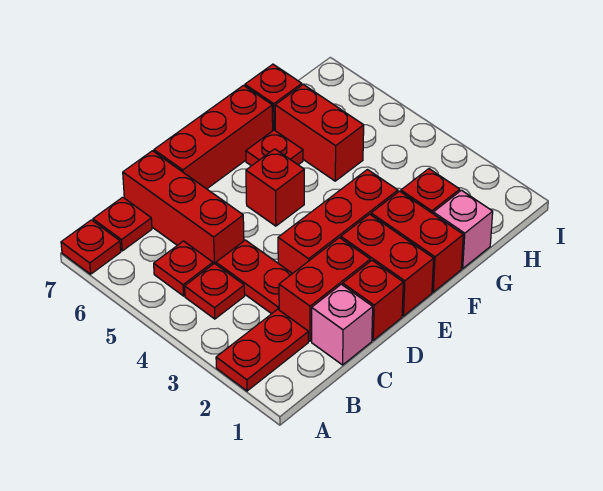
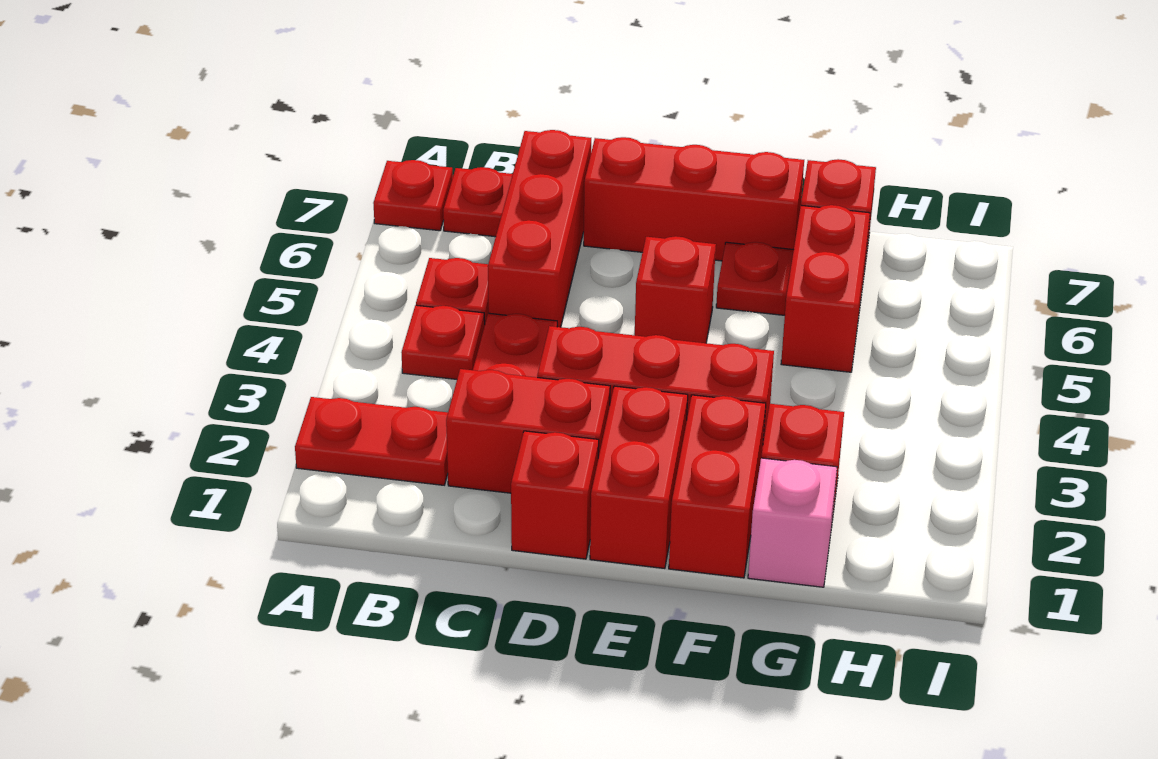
pink brick C1 level 1 -> none

